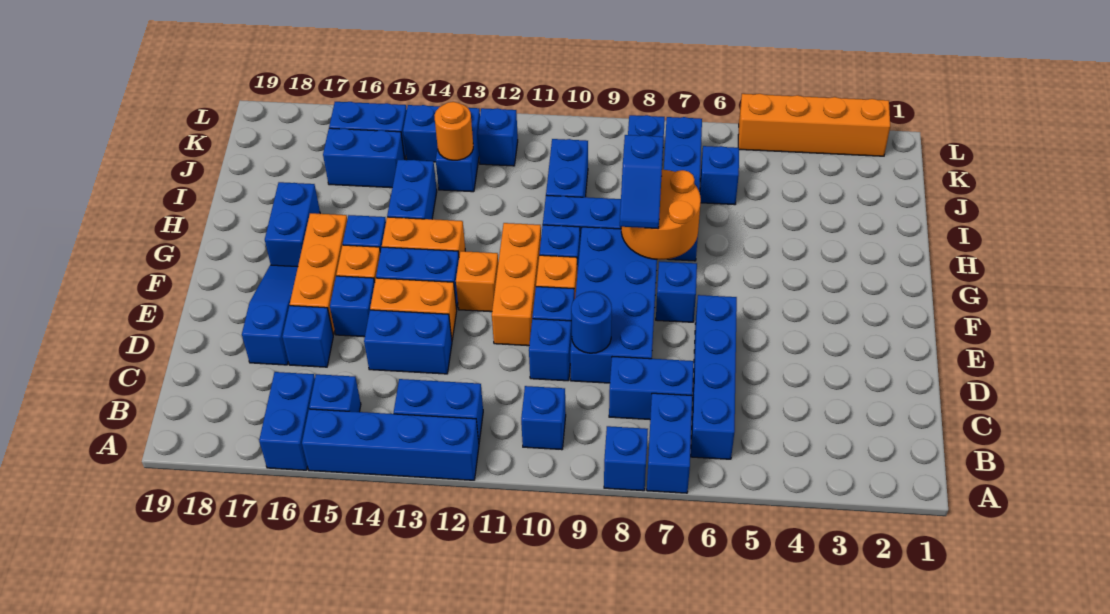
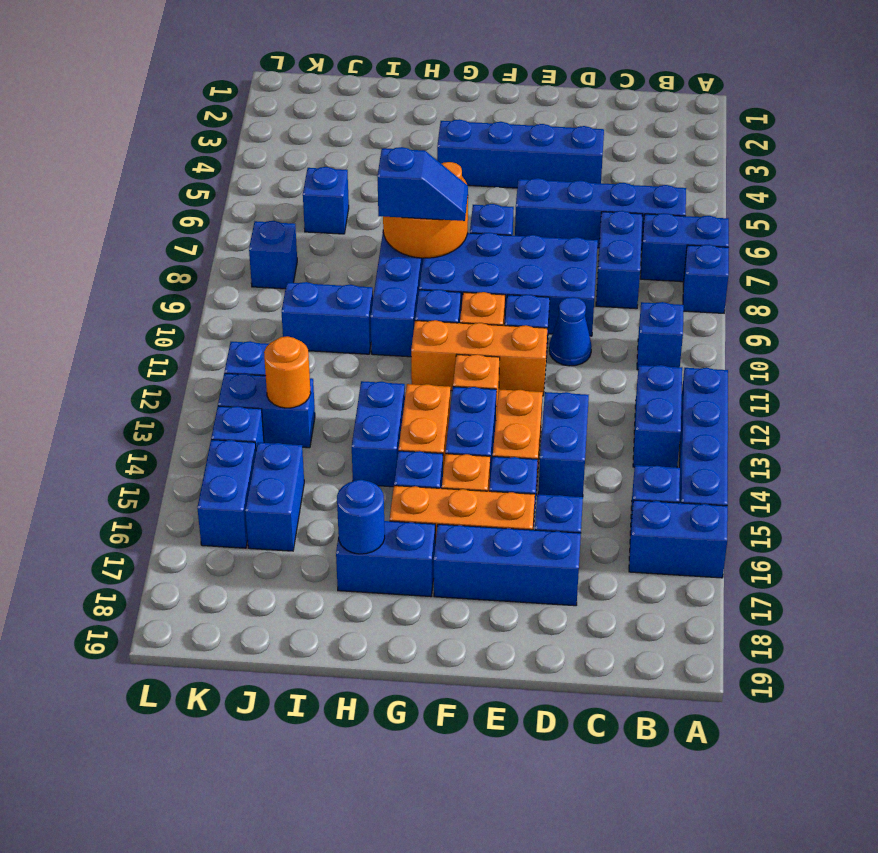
blue round brick D9 level 2 -> blue round brick H17 level 2
blue brick D10 level 1 -> blue cone D10 level 1
blue slope D17:F17 level 1 top D -> blue brick D17:F17 level 1
blue brick H7:K7 level 1 -> blue brick D4:G4 level 1
blue brick H14:I14 level 1 -> blue brick H13:H14 level 1
orange brick L2:L5 level 1 -> none

